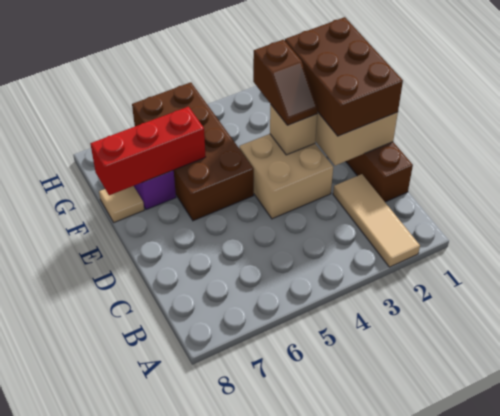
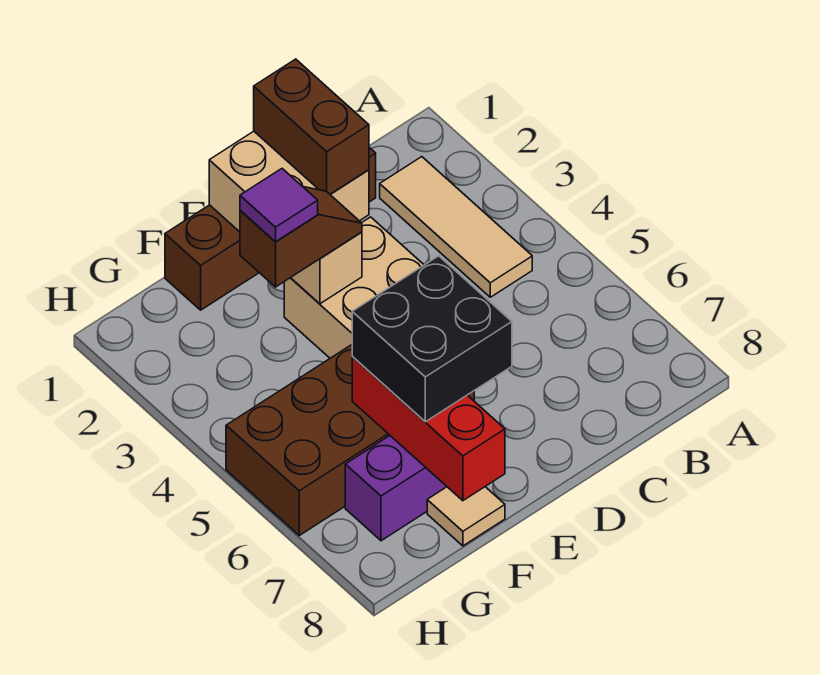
tan tile A2:C2 level 1 -> tan tile B2:B4 level 1
brown brick D1:F2 level 3 -> brown brick D1:D2 level 3
none -> black brick E6:F7 level 3
none -> purple tile F3 level 4

